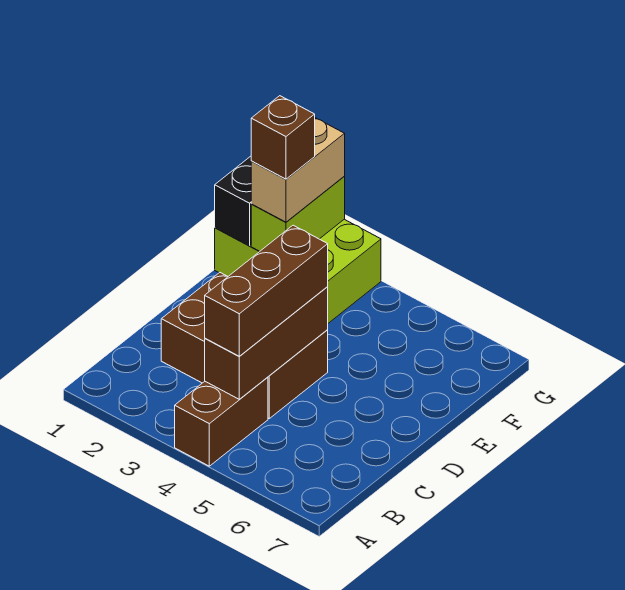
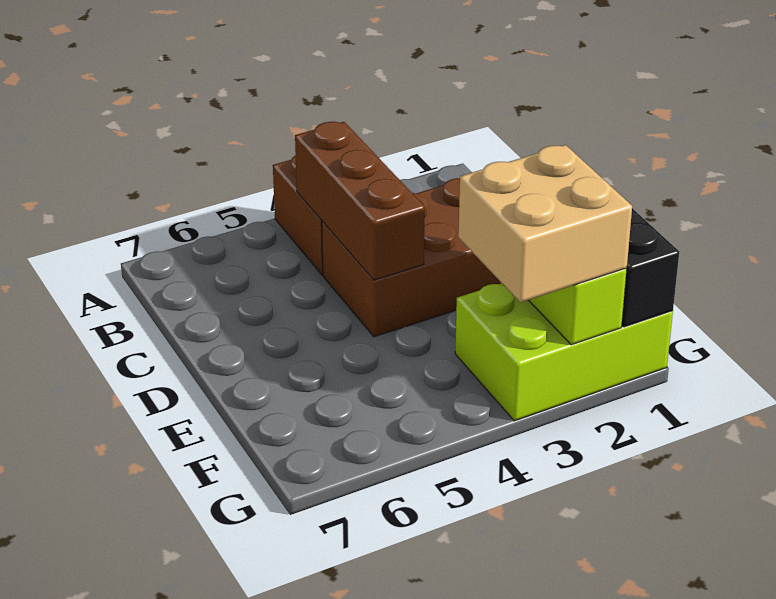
brown brick B4:D4 level 3 -> none
tan brick F2:G2 level 3 -> tan brick F2:G3 level 3
brown brick F2 level 4 -> none

